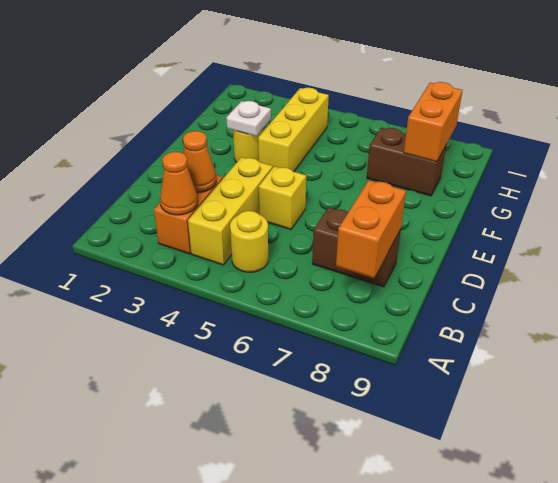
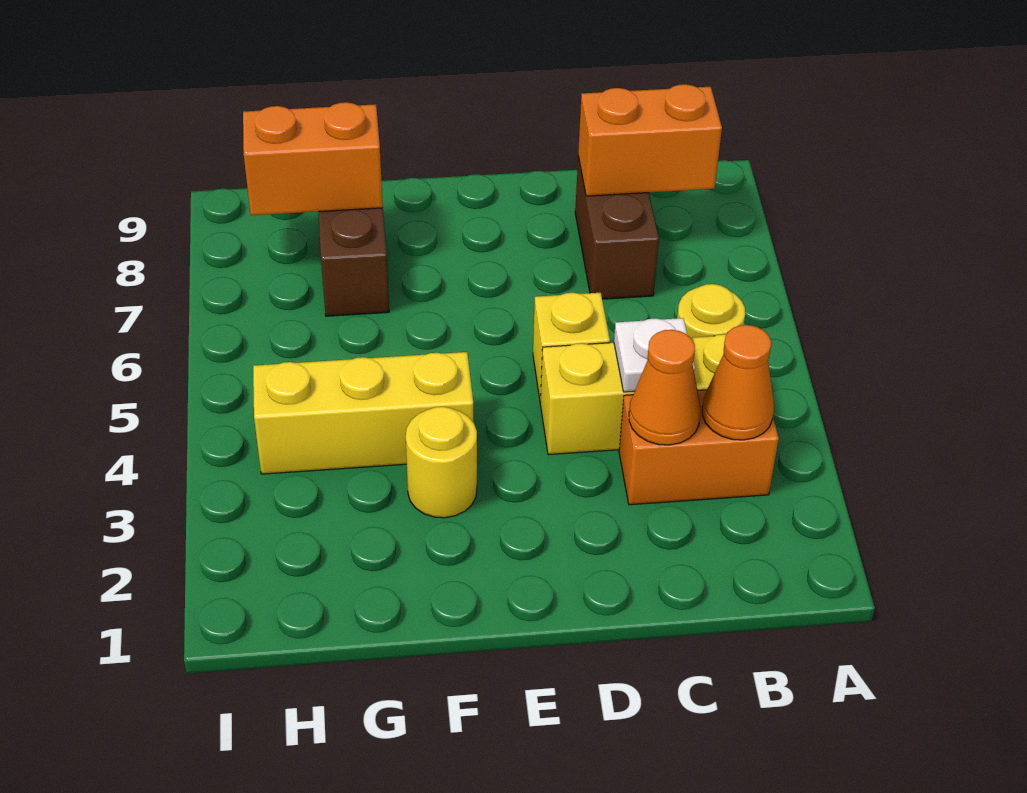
white plate F3 level 2 -> white plate C4 level 2

